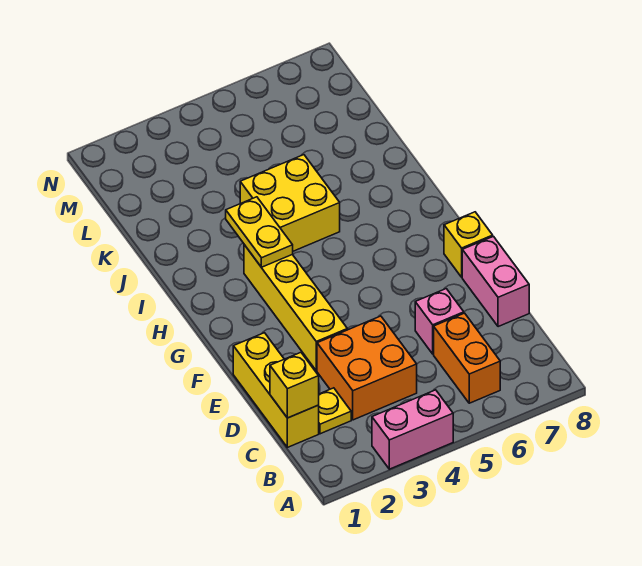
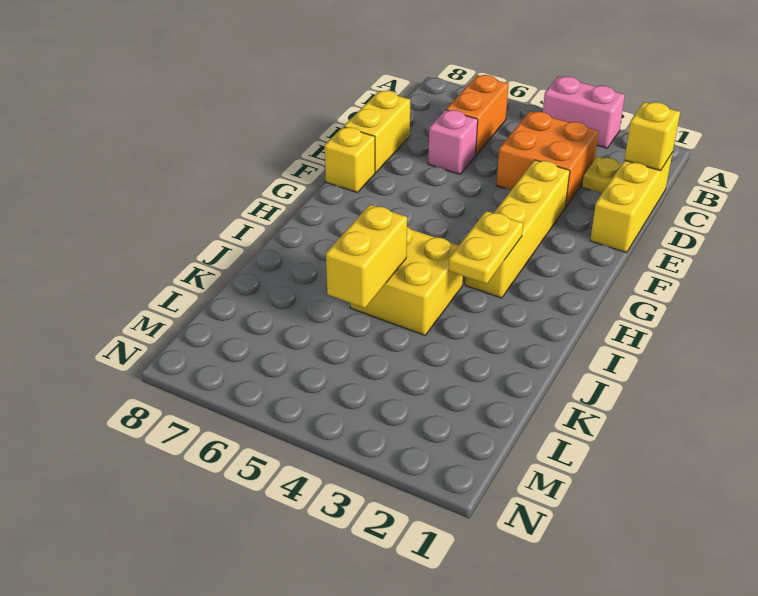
pink brick D8:E8 level 1 -> yellow brick D8:E8 level 1
none -> yellow brick J5:K5 level 2

